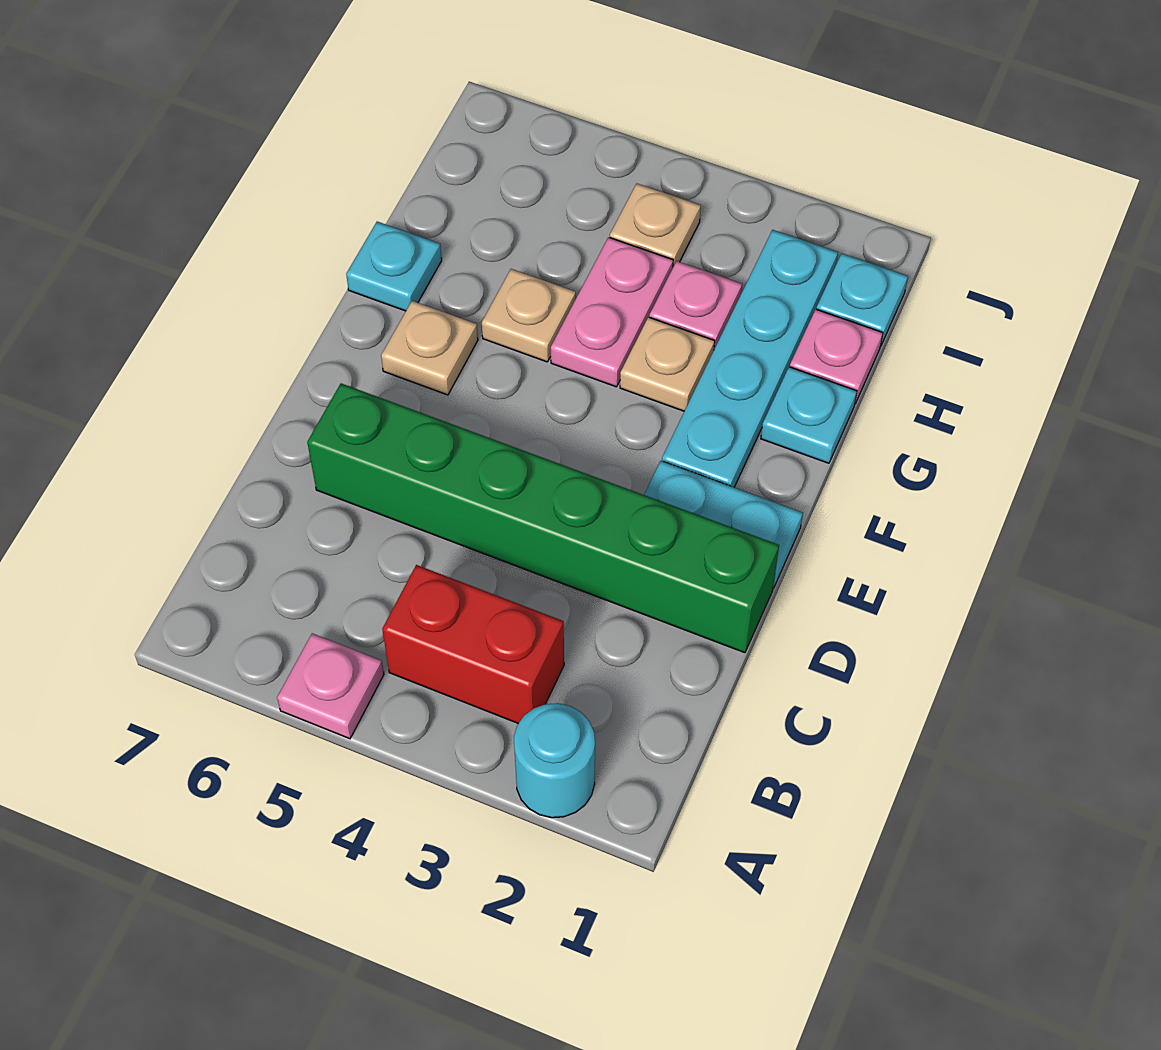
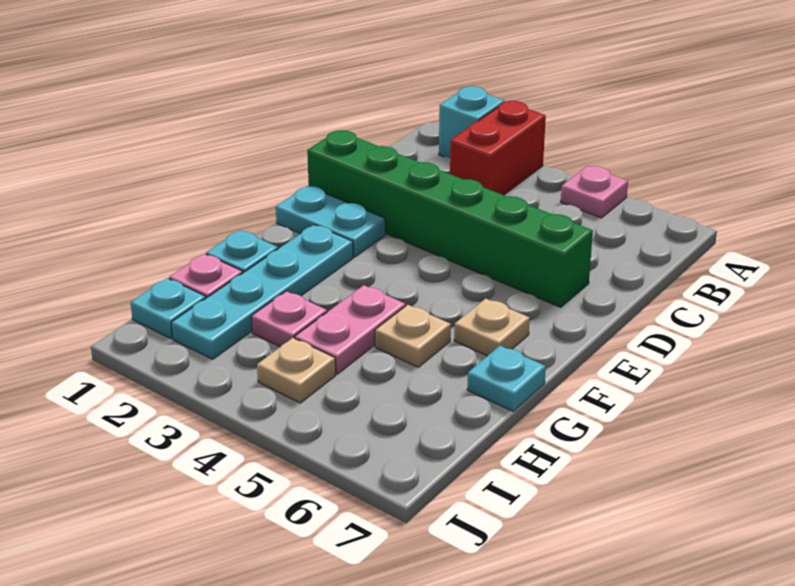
cyan round brick A2 level 1 -> cyan brick A2 level 1
red brick B3:B4 level 1 -> red brick A3:B3 level 1
tan plate G3 level 1 -> none

